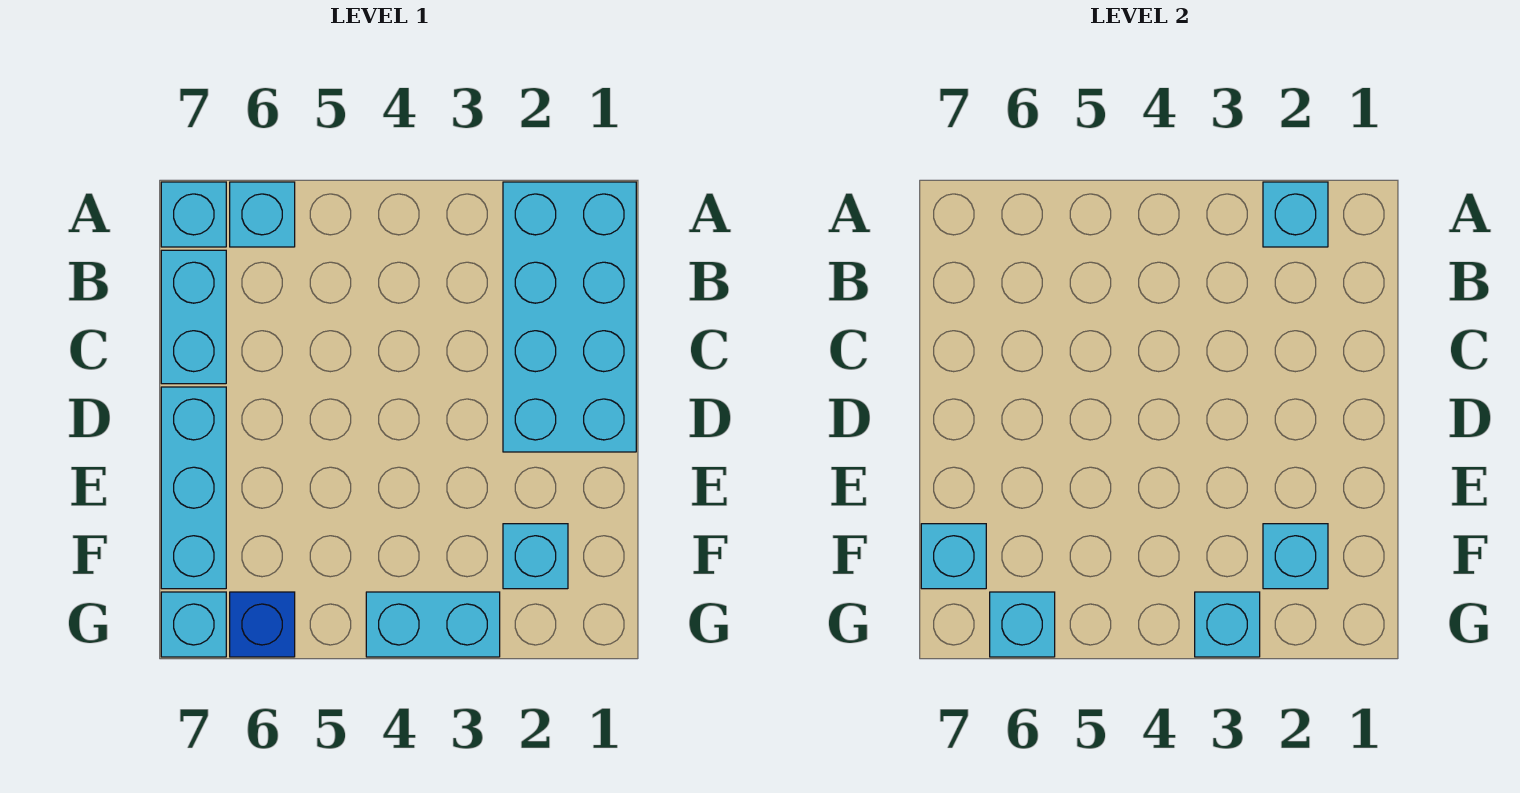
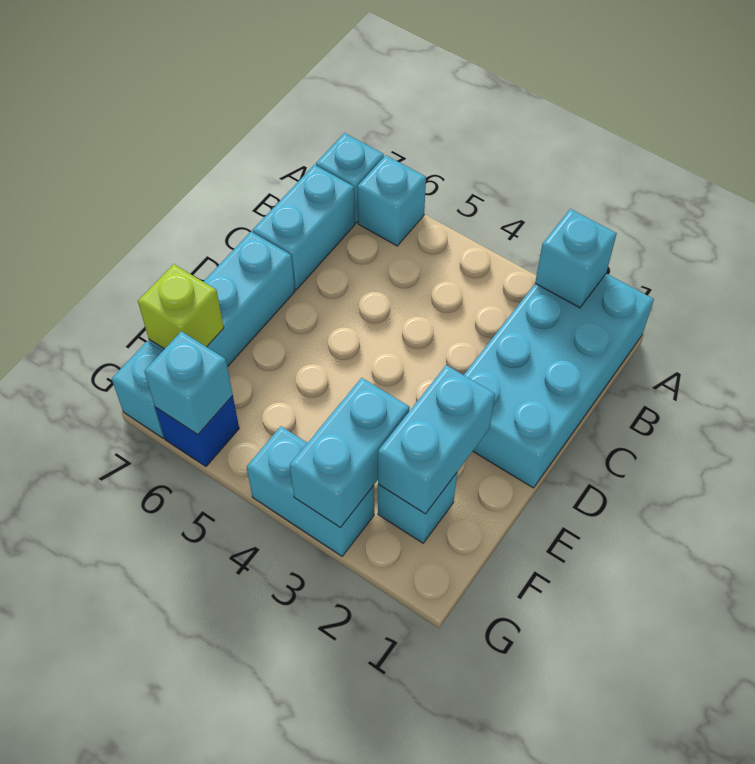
cyan brick F2 level 2 -> cyan brick E2:F2 level 2
cyan brick F7 level 2 -> lime brick F7 level 2
cyan brick G3 level 2 -> cyan brick F3:G3 level 2

